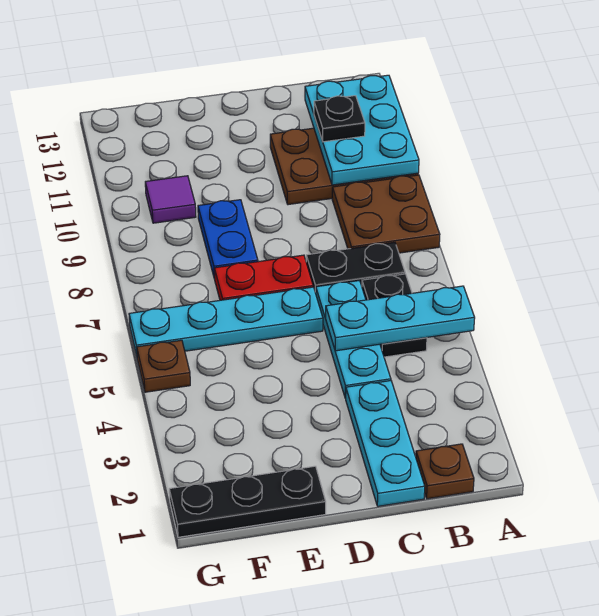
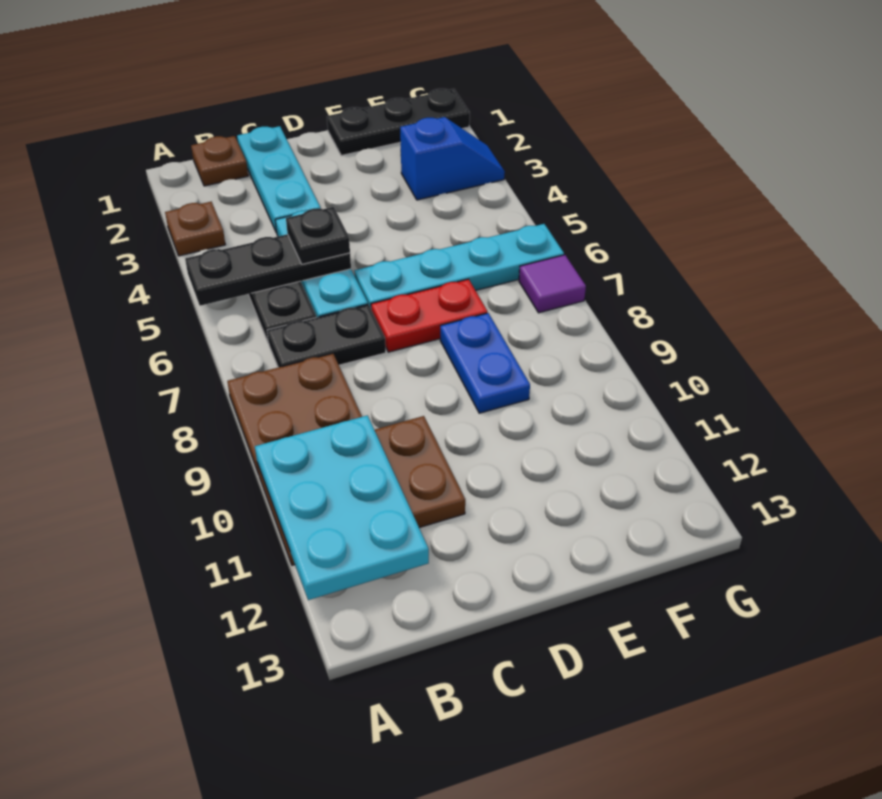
cyan plate A5:C5 level 2 -> black plate A5:C5 level 2
black plate B11 level 3 -> black plate C5 level 3
none -> blue slope F3:G3 level 1 top F
purple tile F10 level 1 -> purple tile G7 level 1
brown plate G5 level 1 -> brown plate A3 level 1

